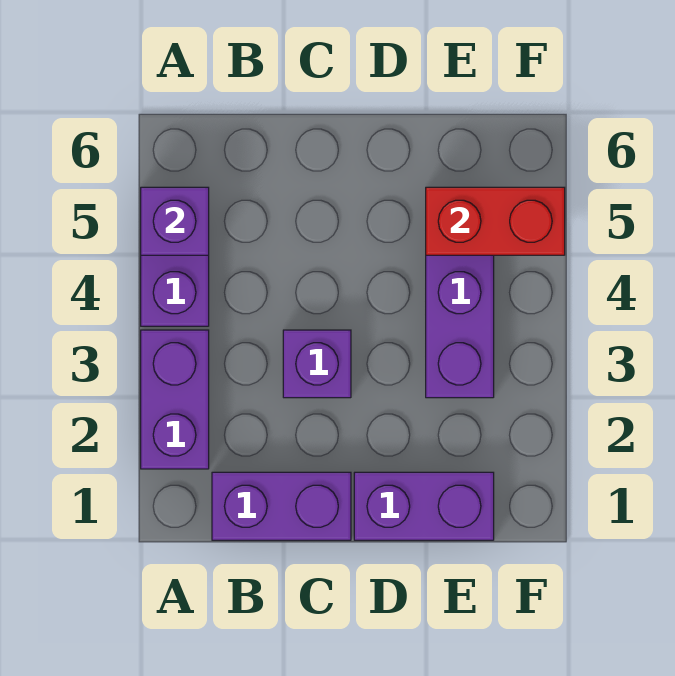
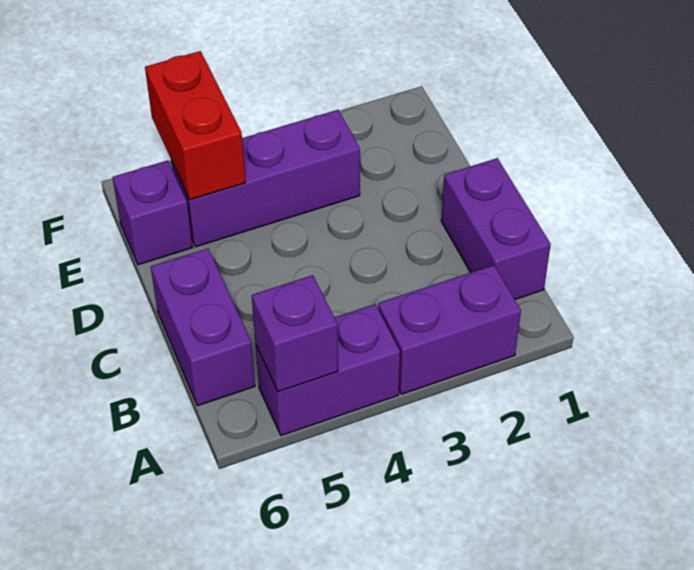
purple brick C3 level 1 -> purple brick E6 level 1
purple brick D1:E1 level 1 -> purple brick B6:C6 level 1

